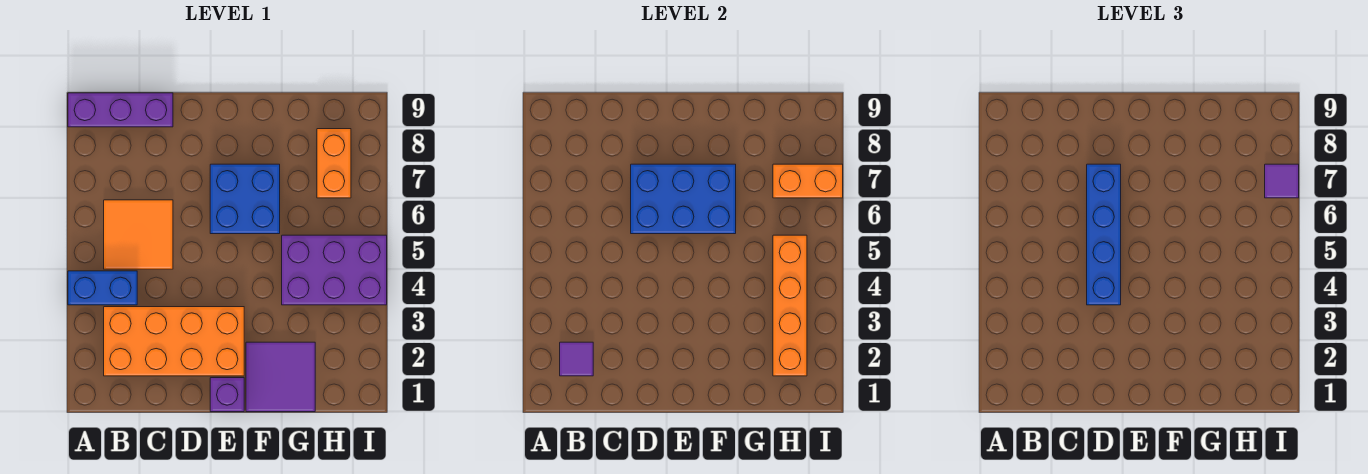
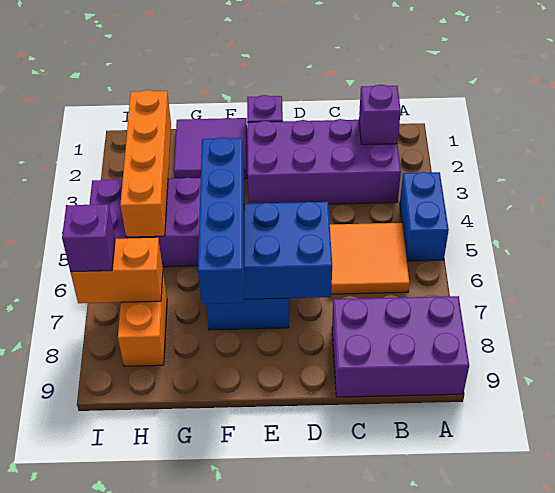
blue brick A4:B4 level 1 -> blue brick A4:A5 level 1
purple brick A9:C9 level 1 -> purple brick A8:C9 level 1
orange brick B2:E3 level 1 -> purple brick B2:E3 level 1
purple tile B2 level 2 -> purple brick B2 level 2
blue brick D4:D7 level 3 -> blue brick F5:F8 level 3
purple tile I7 level 3 -> purple brick I7 level 3

